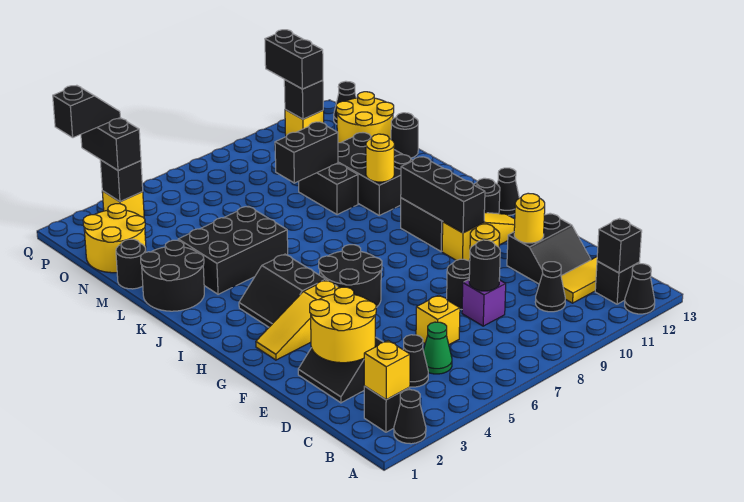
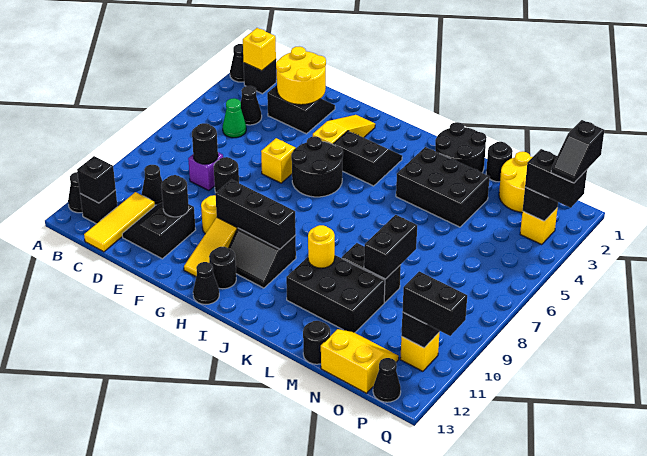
yellow brick D6 level 1 -> yellow brick F6 level 1
yellow round brick E11 level 2 -> black round brick E11 level 2
black brick K3:L5 level 1 -> black brick K3:M4 level 1
yellow round brick N12:O13 level 1 -> yellow slope N12:O13 level 1 top 13

